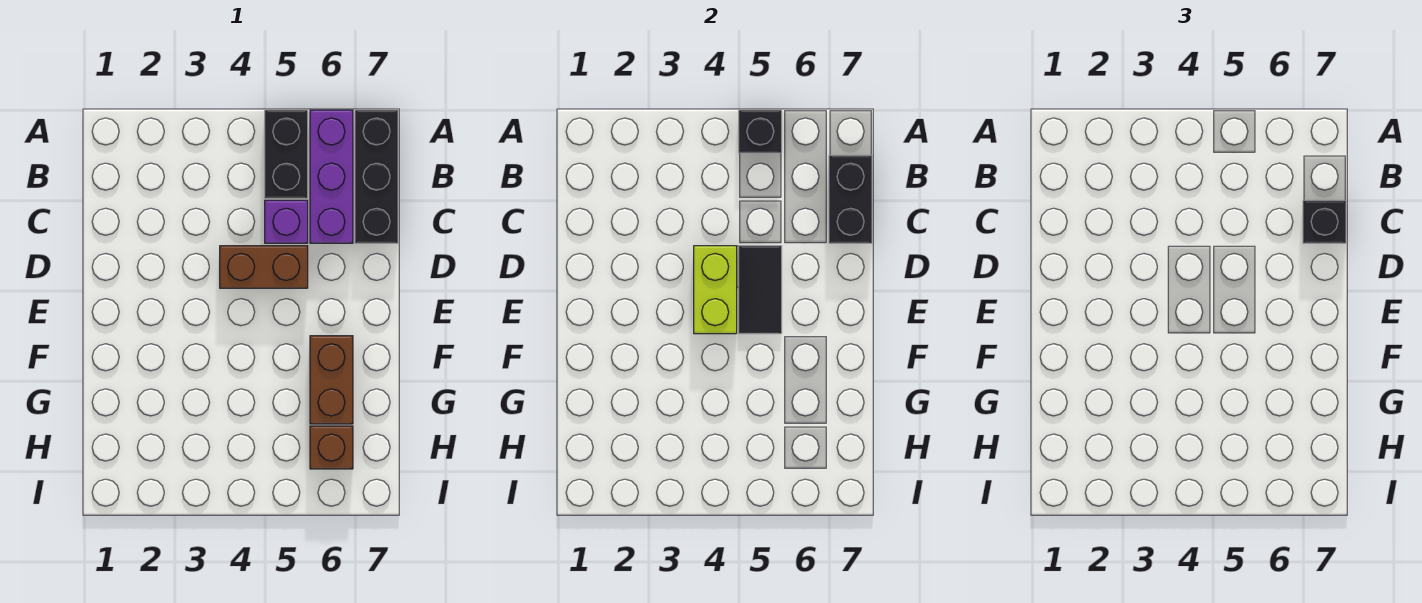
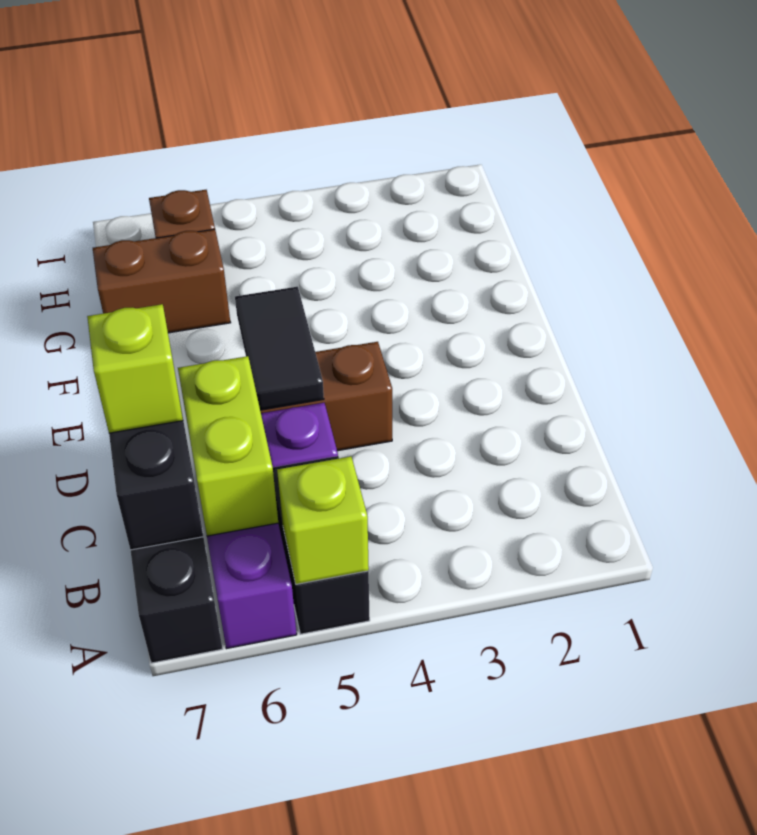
black brick A5 level 2 -> lime brick A5 level 2
black brick C7 level 3 -> lime brick C7 level 3
lime brick D4:E4 level 2 -> lime brick B6:C6 level 2
brown brick F6:G6 level 1 -> brown brick G6:G7 level 1

